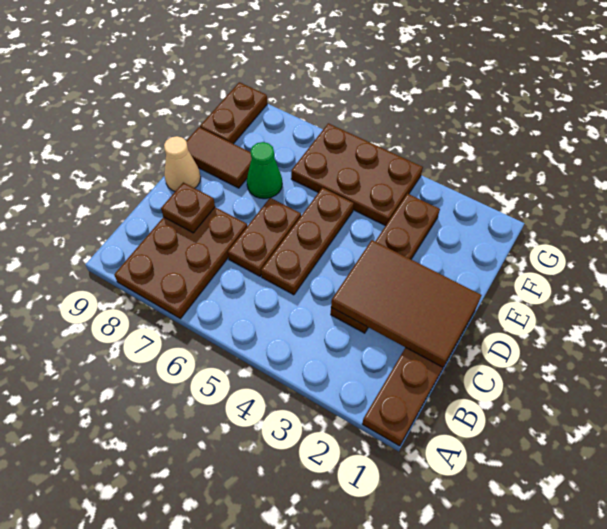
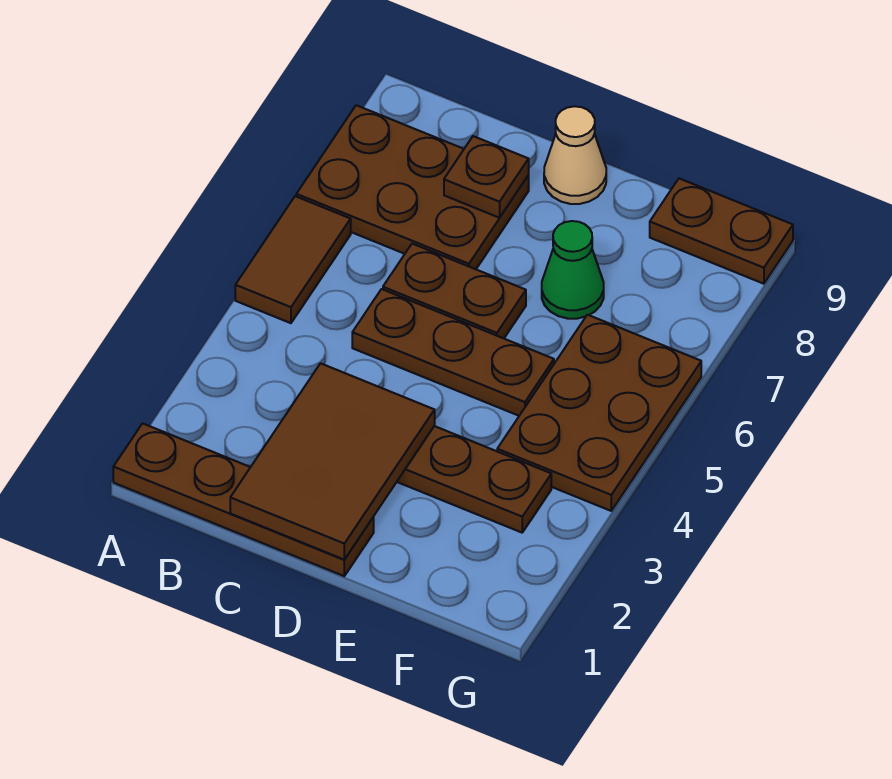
brown tile E8:E9 level 1 -> brown tile A5:A6 level 1

